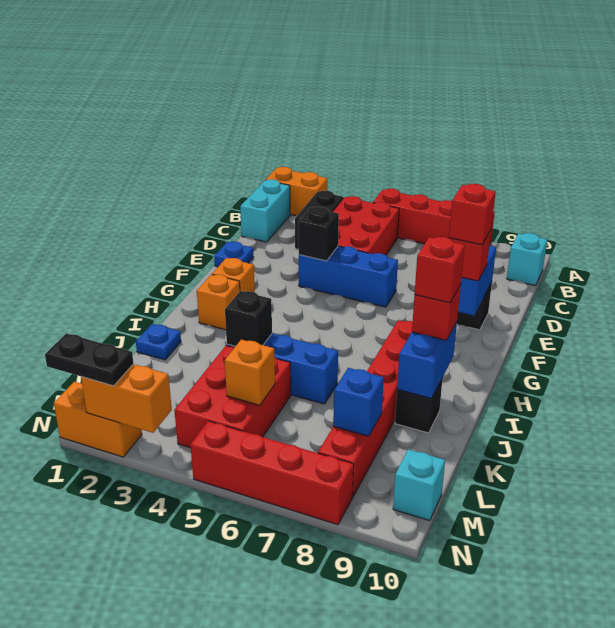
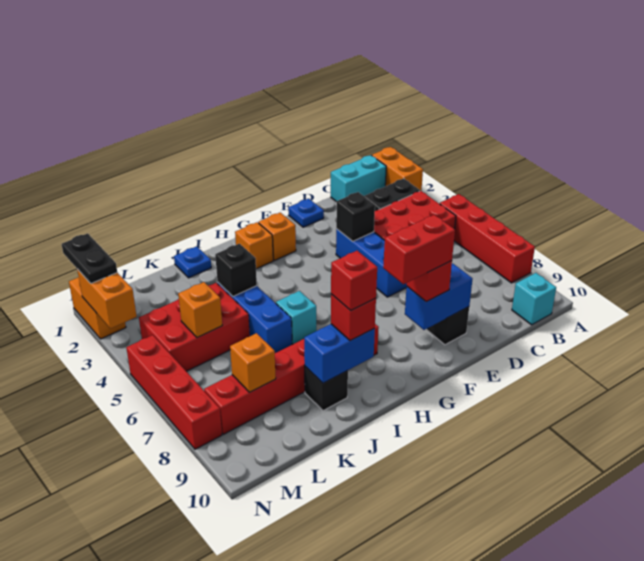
red brick F9 level 4 -> red brick F9:G9 level 4
blue brick L8 level 2 -> orange brick L8 level 2
cyan brick M10 level 1 -> cyan brick I6 level 1

